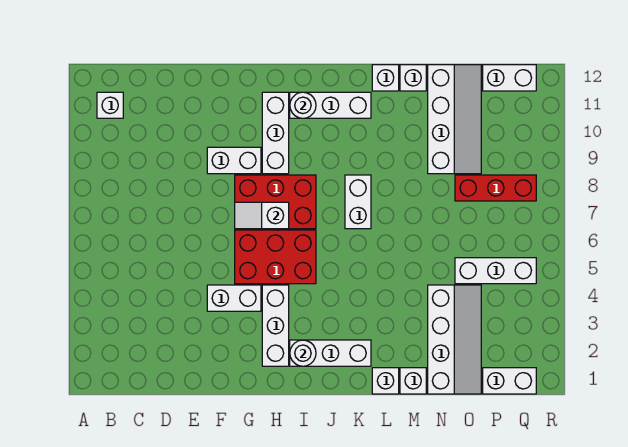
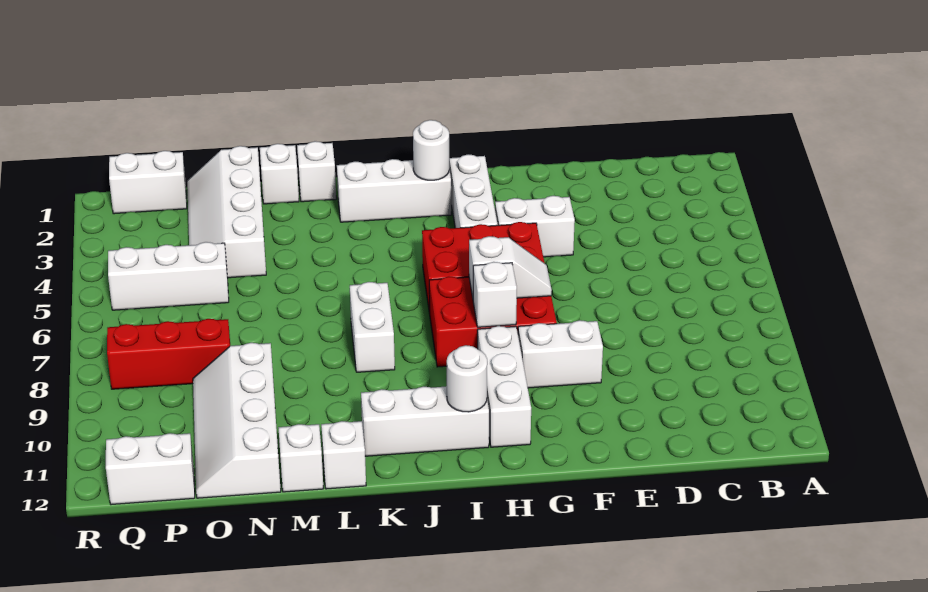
white brick B11 level 1 -> white brick H8 level 2

